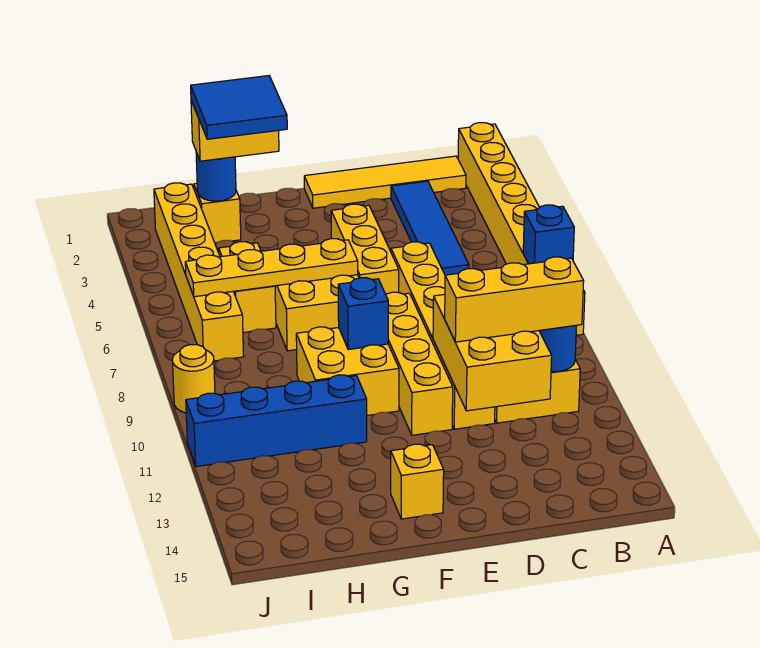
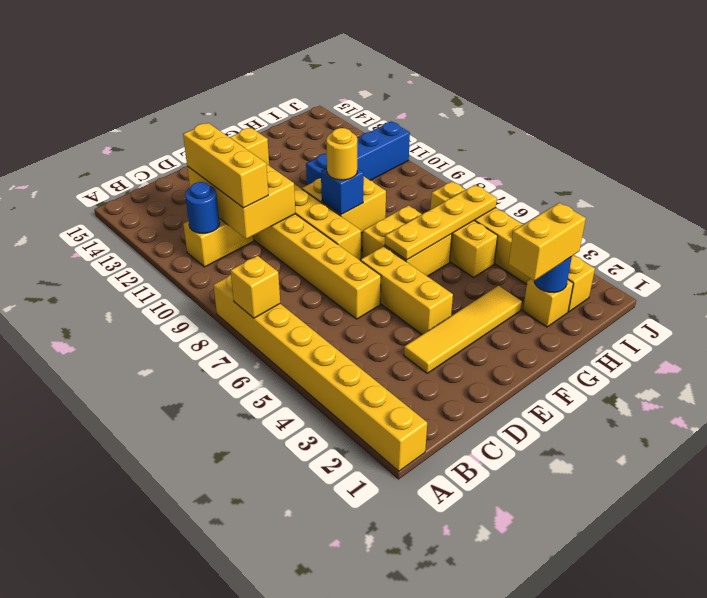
blue brick A7 level 2 -> yellow brick A7 level 2
yellow tile B1:E1 level 1 -> yellow tile D3:G3 level 1
yellow brick B11:D11 level 3 -> yellow brick C10:C12 level 3
blue tile C2:C5 level 1 -> none
blue tile G2:H3 level 4 -> none
yellow round brick J9 level 1 -> yellow round brick F9 level 3

